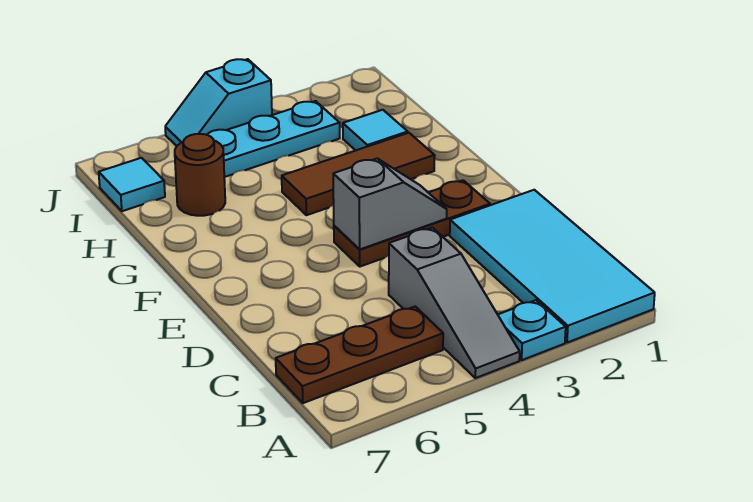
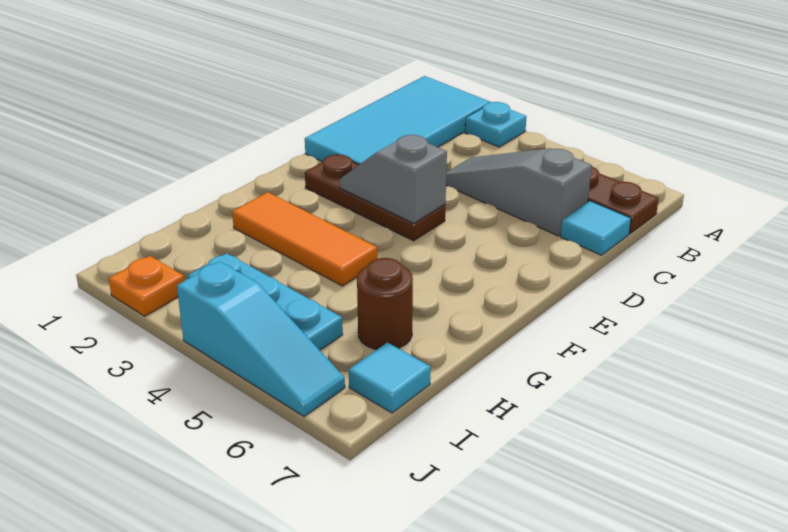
grey slope A4:C4 level 1 top C -> grey slope C4:C6 level 1 top 6
brown tile G2:G4 level 1 -> orange tile G2:G4 level 1
cyan tile H2 level 1 -> cyan tile C7 level 1
none -> orange plate J2 level 1
cyan slope J4:J5 level 1 top 4 -> cyan slope J4:J6 level 1 top 4

